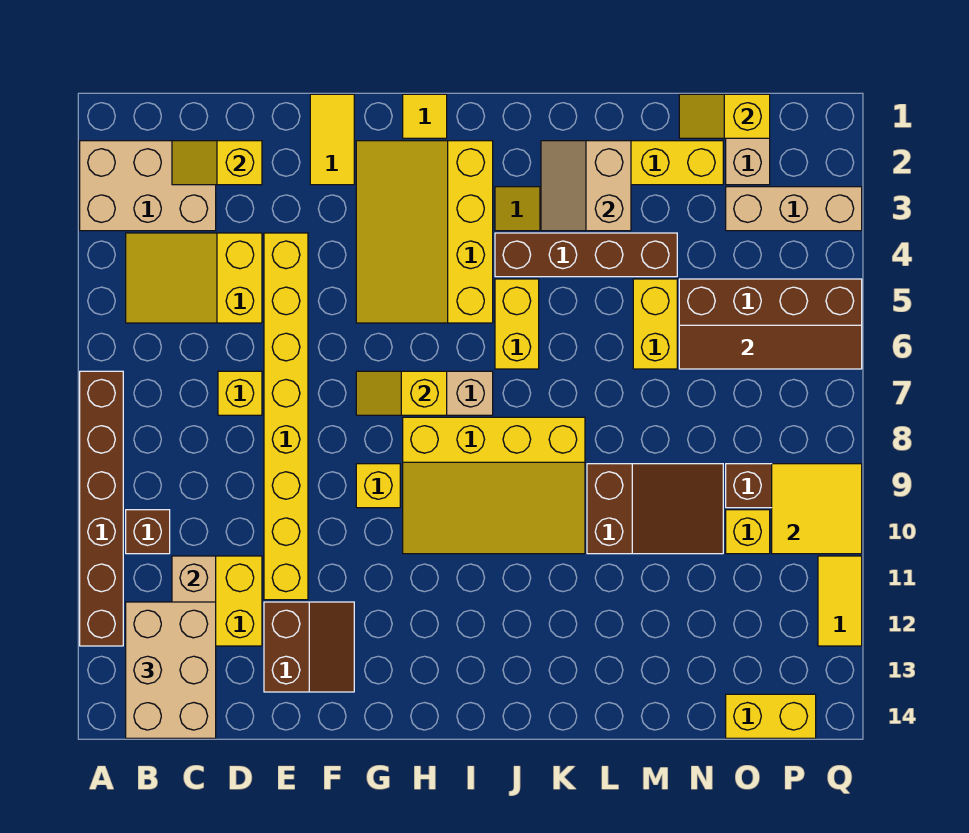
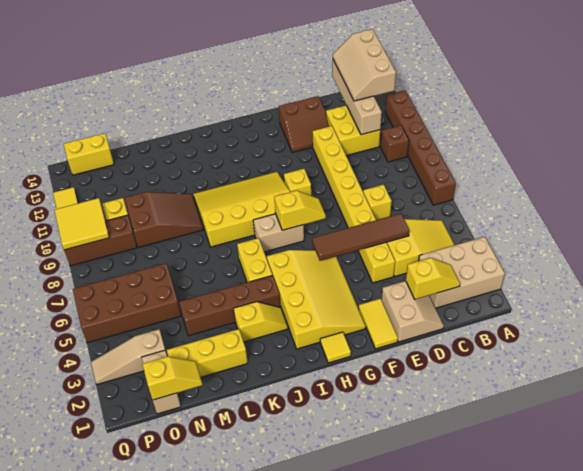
tan brick B12:C14 level 3 -> tan slope B12:C14 level 3 top B
brown slope E12:F13 level 1 top E -> brown slope E12:F13 level 1 top 13
tan slope K2:L3 level 2 top L -> tan slope D1:E2 level 1 top E
brown slope L9:N10 level 1 top L -> brown slope L9:N10 level 1 top N
yellow brick M5:M6 level 1 -> none
brown tile N6:Q6 level 2 -> brown tile D5:G5 level 2
tan brick O3:Q3 level 1 -> tan slope O3:Q3 level 1 top O

